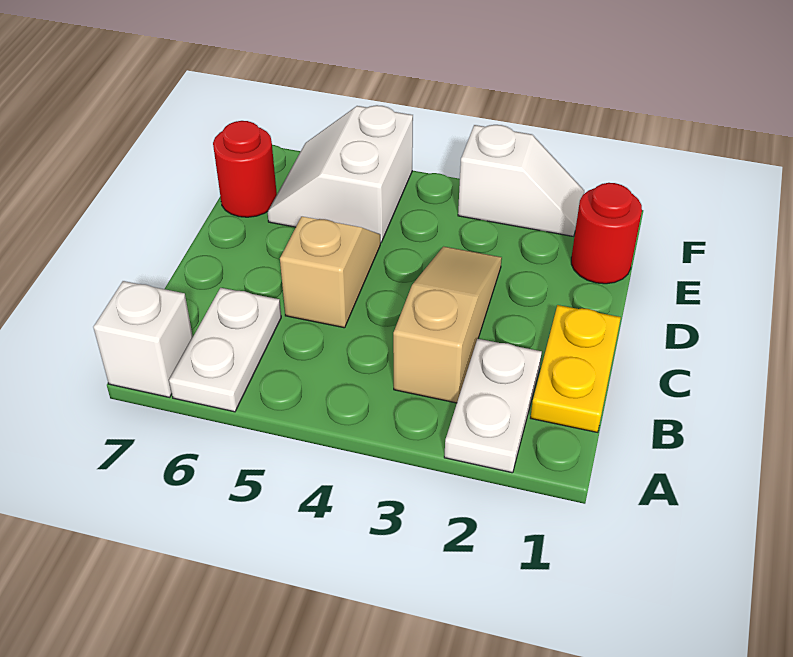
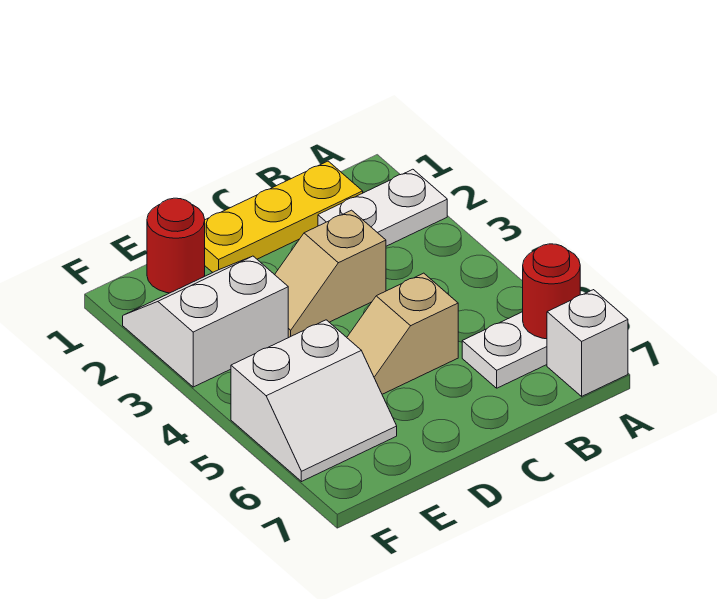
yellow plate B1:C1 level 1 -> yellow plate B1:D1 level 1
tan slope B3:D3 level 1 top B -> tan slope C3:D3 level 1 top C
red round brick E7 level 1 -> red round brick A6 level 2
white slope F2:F3 level 1 top 3 -> white slope E2:F3 level 1 top 3

